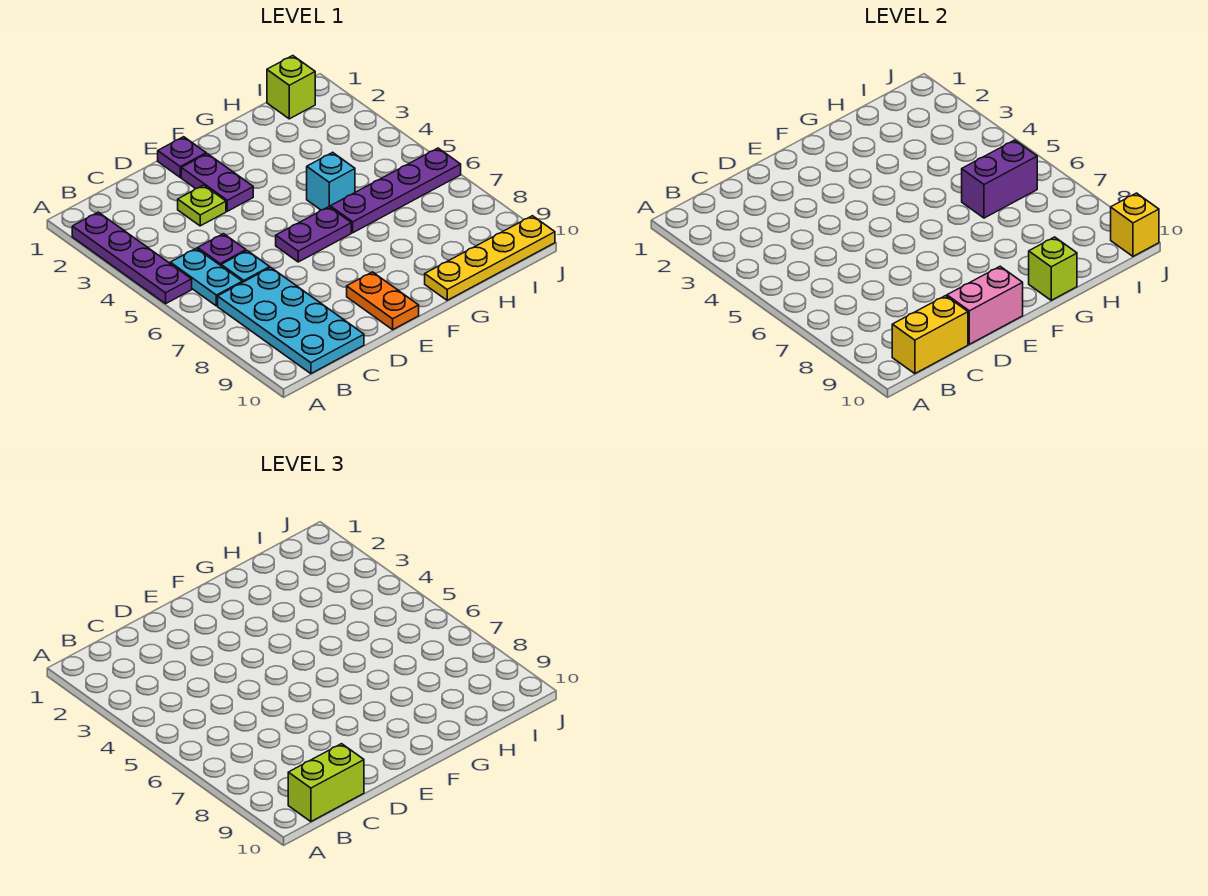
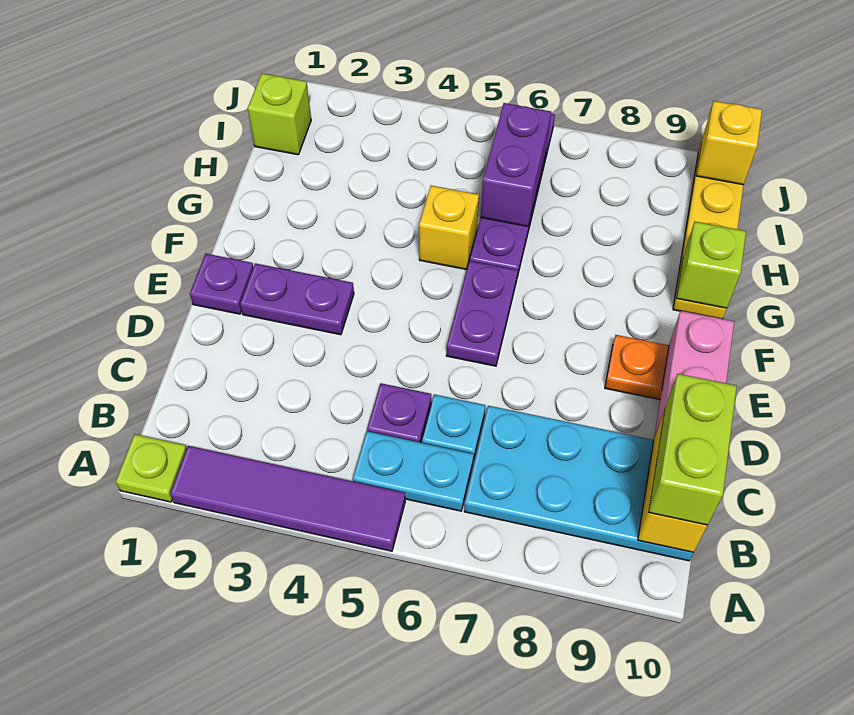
purple plate A2:A5 level 1 -> purple tile A2:A5 level 1
lime plate D3 level 1 -> lime plate A1 level 1
cyan brick G5 level 1 -> yellow brick G5 level 1

